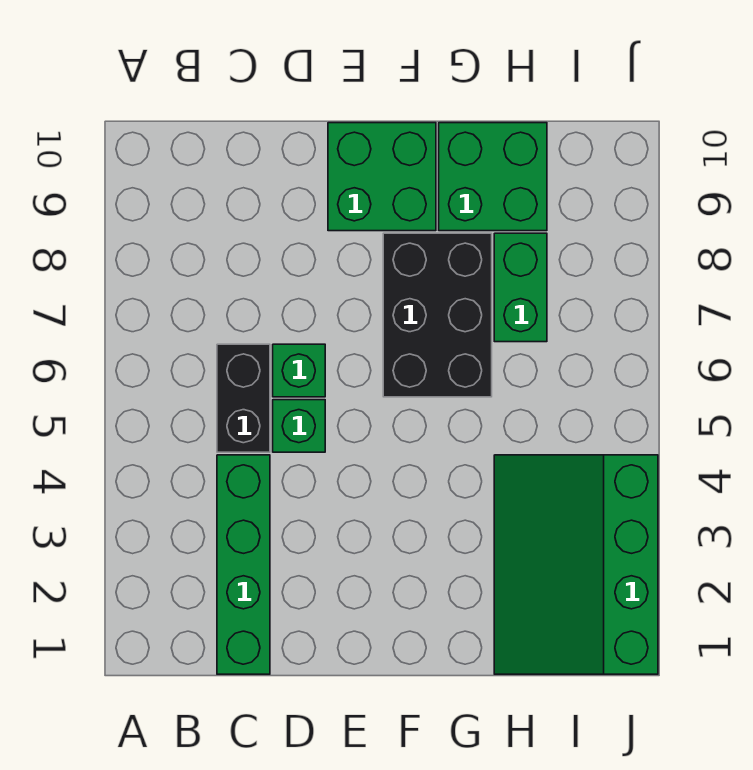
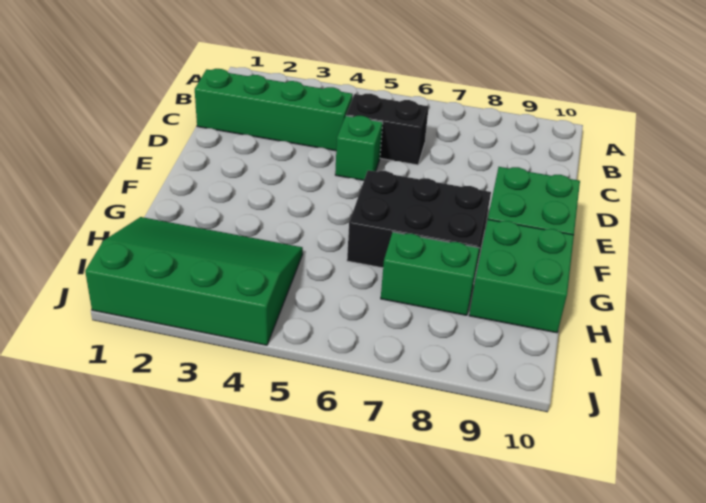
green brick D6 level 1 -> none

